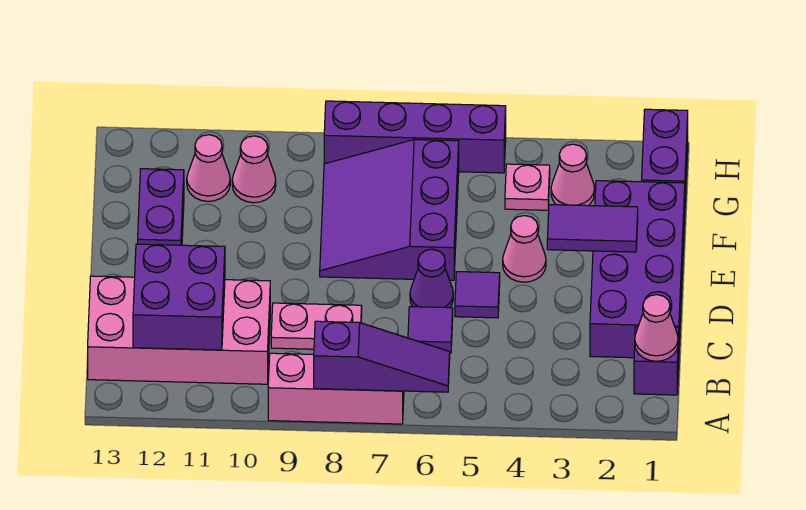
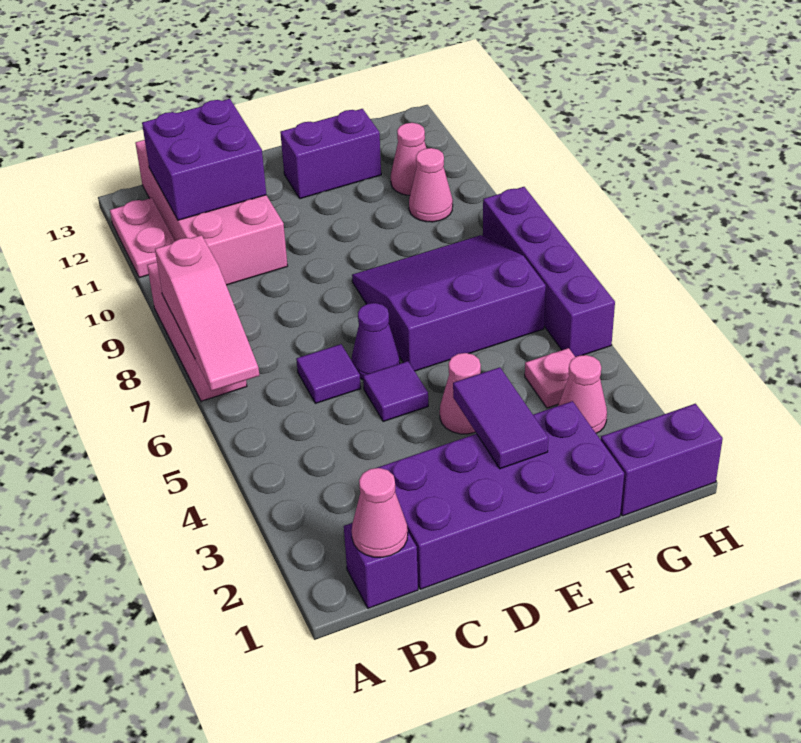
purple slope A6:A8 level 2 top 8 -> pink slope A6:A8 level 2 top 8
pink plate C8:C9 level 1 -> pink plate A11:A12 level 1

